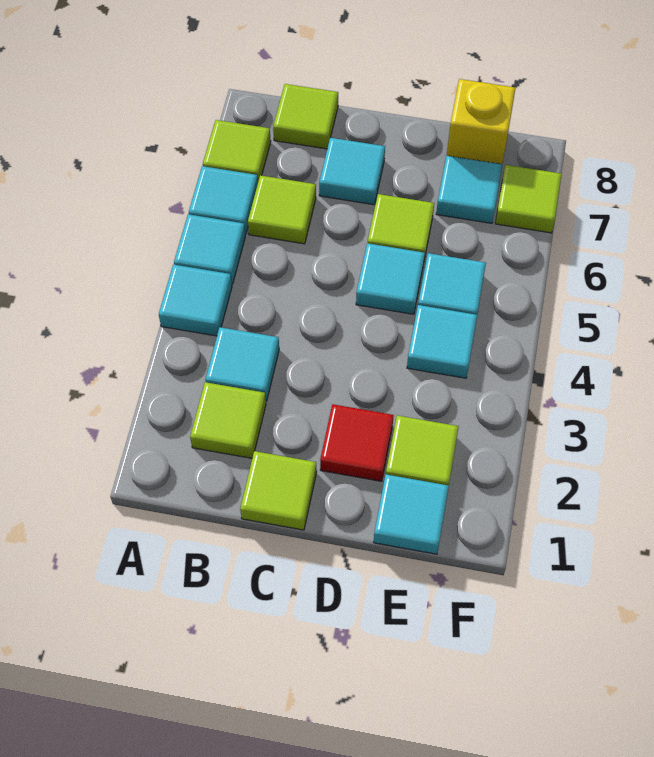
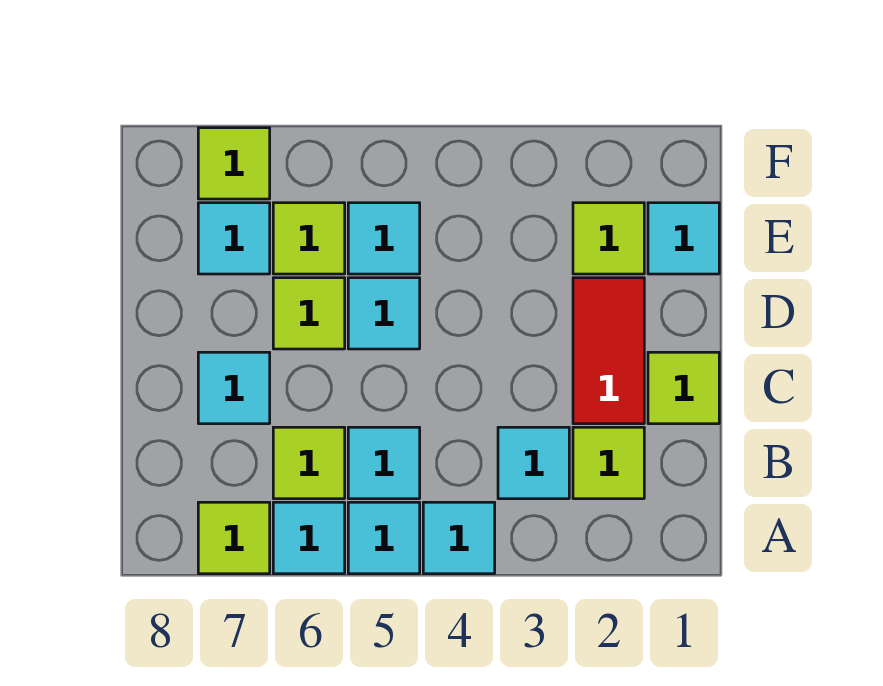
lime tile B8 level 1 -> lime tile E6 level 1
red tile D2 level 1 -> red tile C2:D2 level 1
cyan tile E4 level 1 -> cyan tile B5 level 1
yellow brick E8 level 1 -> none

